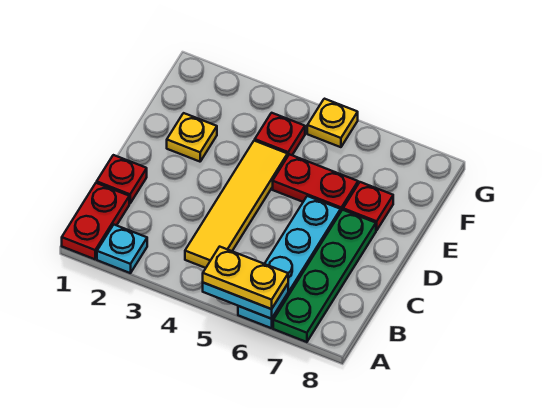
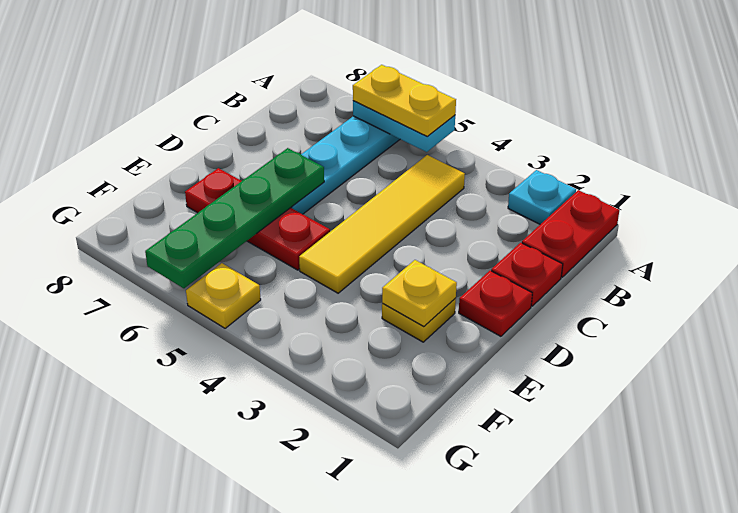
green plate A7:D7 level 1 -> green plate D6:G6 level 2
none -> yellow plate E2 level 2
red plate F4 level 1 -> red plate D1 level 1

